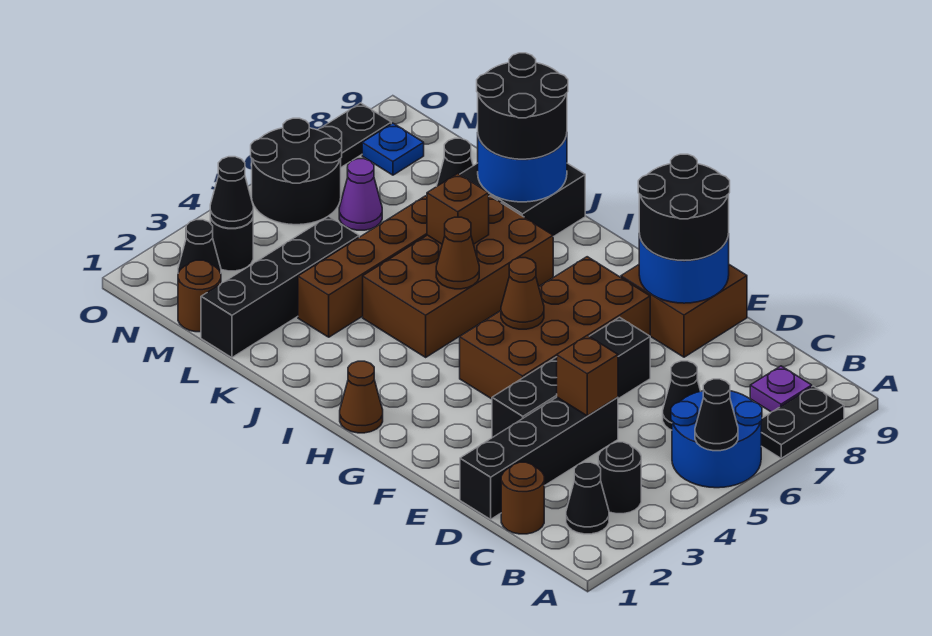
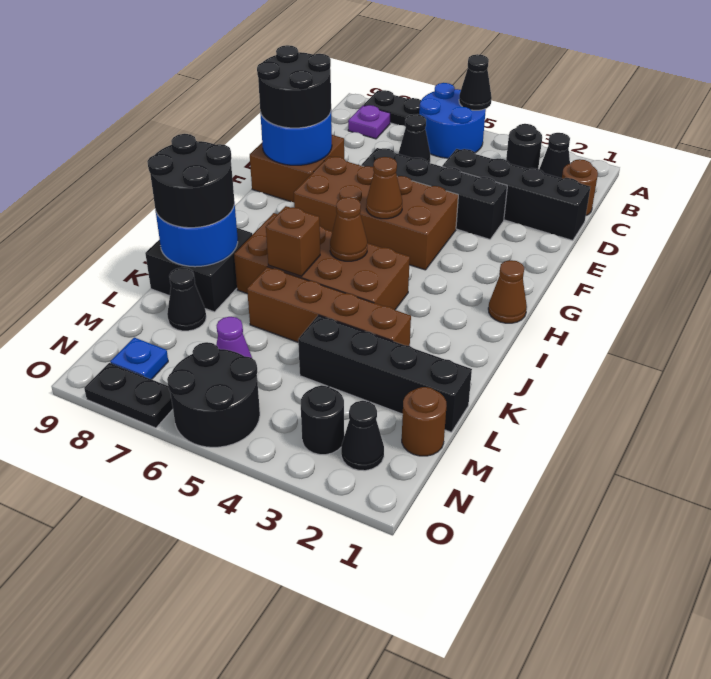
brown brick D4 level 2 -> none
black cone N3 level 2 -> none

